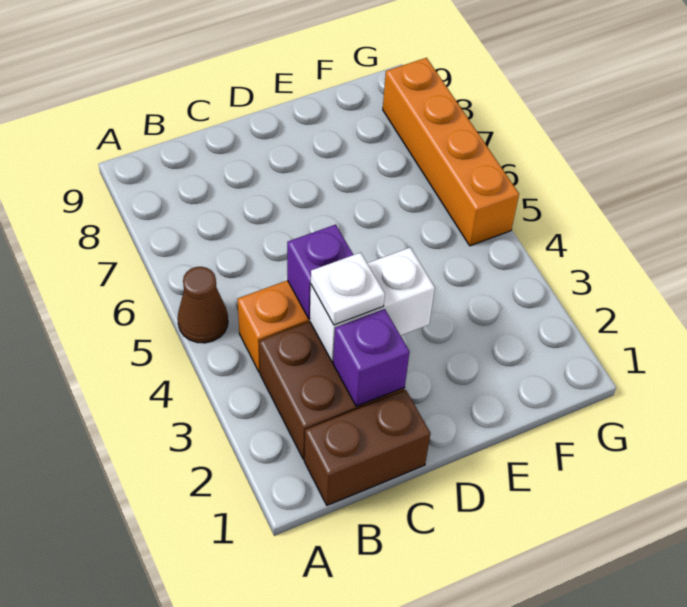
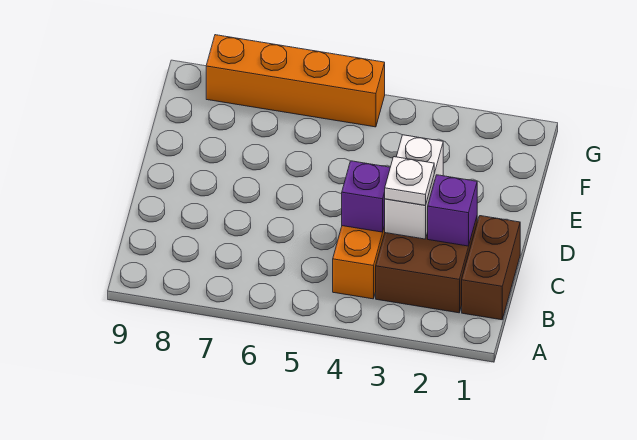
brown cone A5 level 1 -> none

